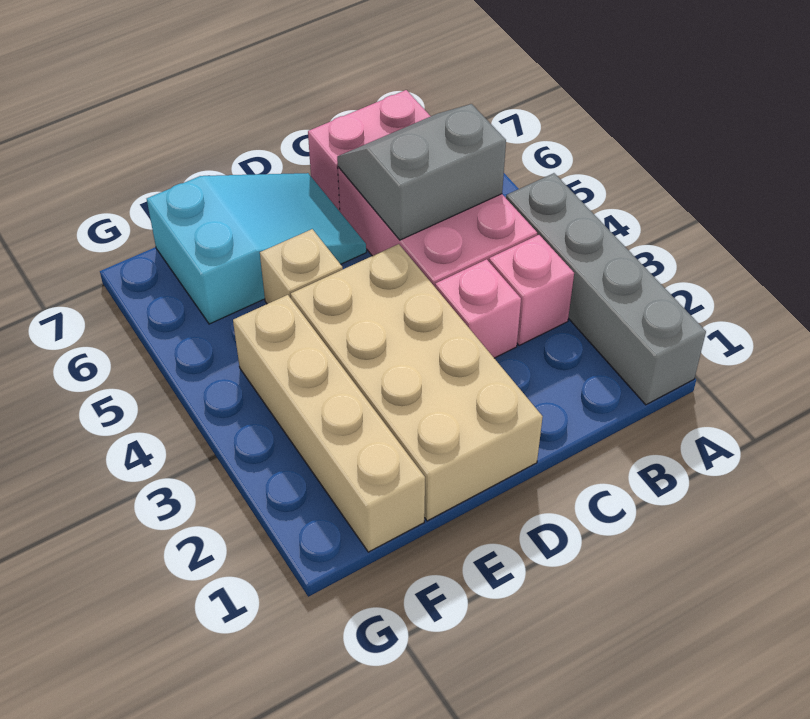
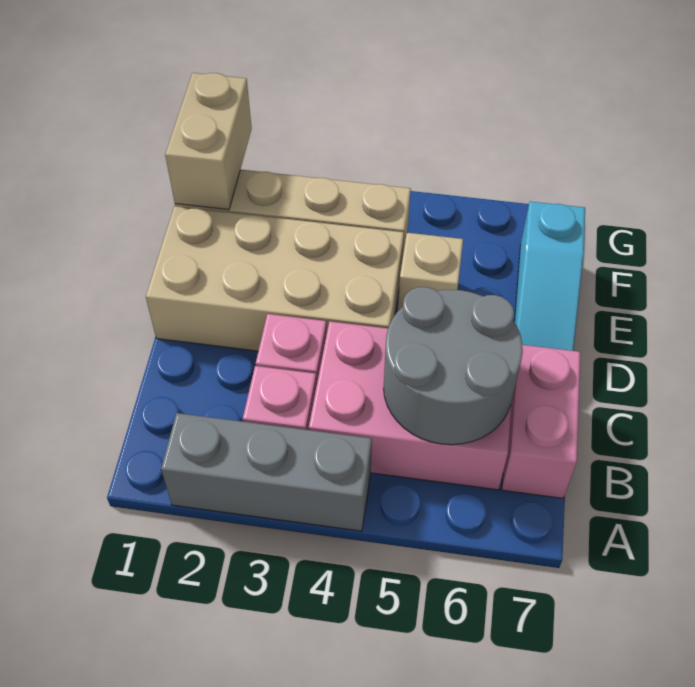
grey brick A1:A4 level 1 -> grey brick A2:A4 level 1
grey slope B5:C6 level 2 top 5 -> grey round brick B5:C6 level 2
cyan slope D6:F7 level 1 top F -> cyan slope D7:F7 level 1 top F
none -> tan brick F1:G1 level 2

